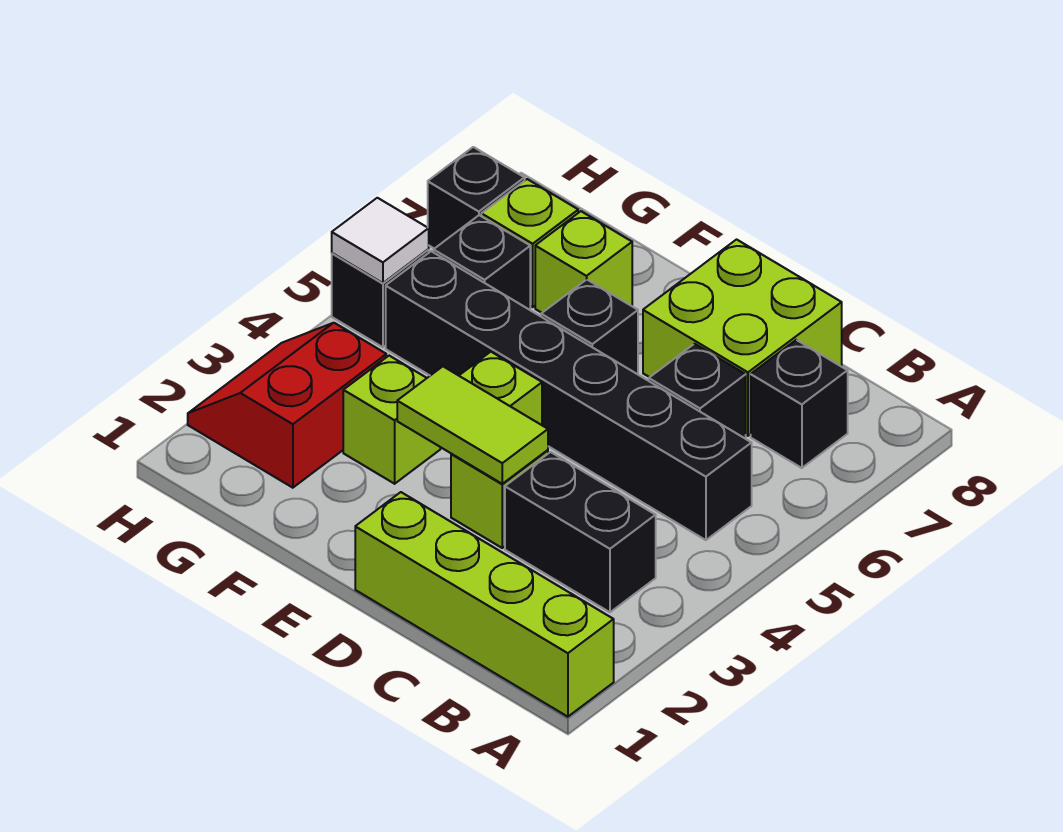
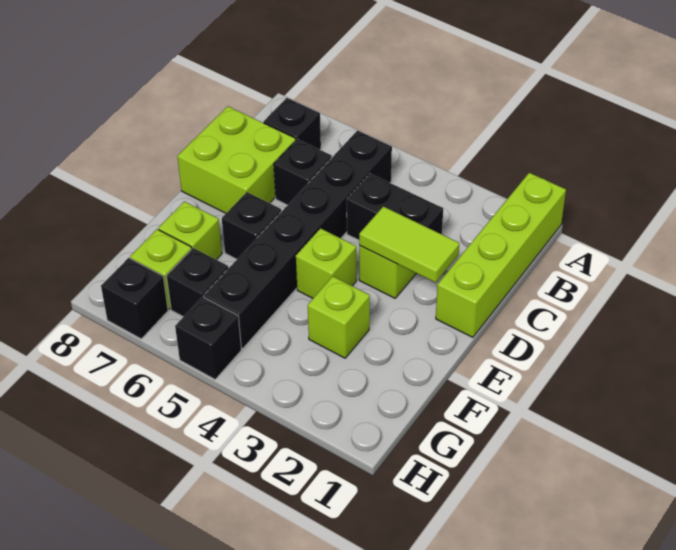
black brick B3:C3 level 1 -> black brick C3:C4 level 1
lime tile D3:E3 level 2 -> lime tile D2:D3 level 2
red slope G2:H3 level 1 top G -> none
white tile H5 level 2 -> none

